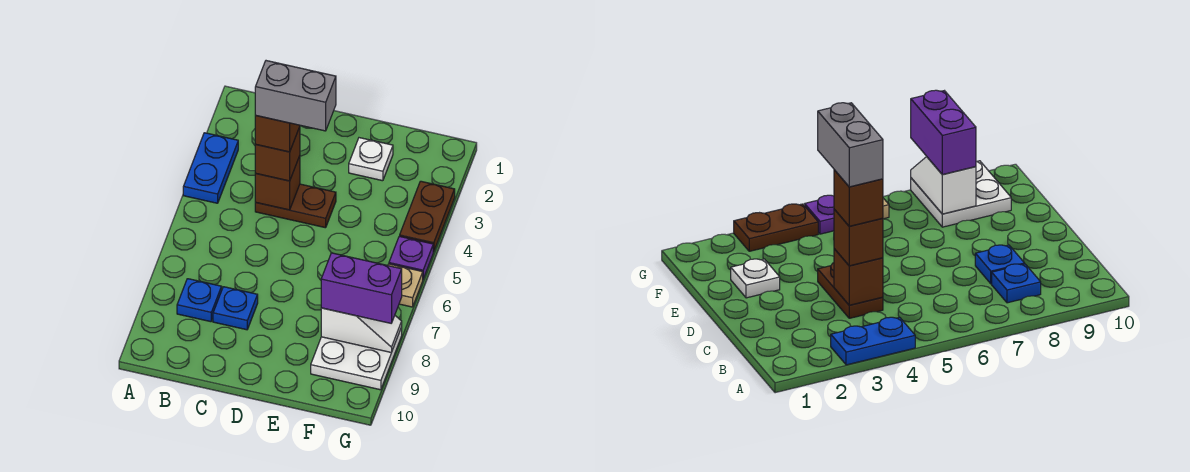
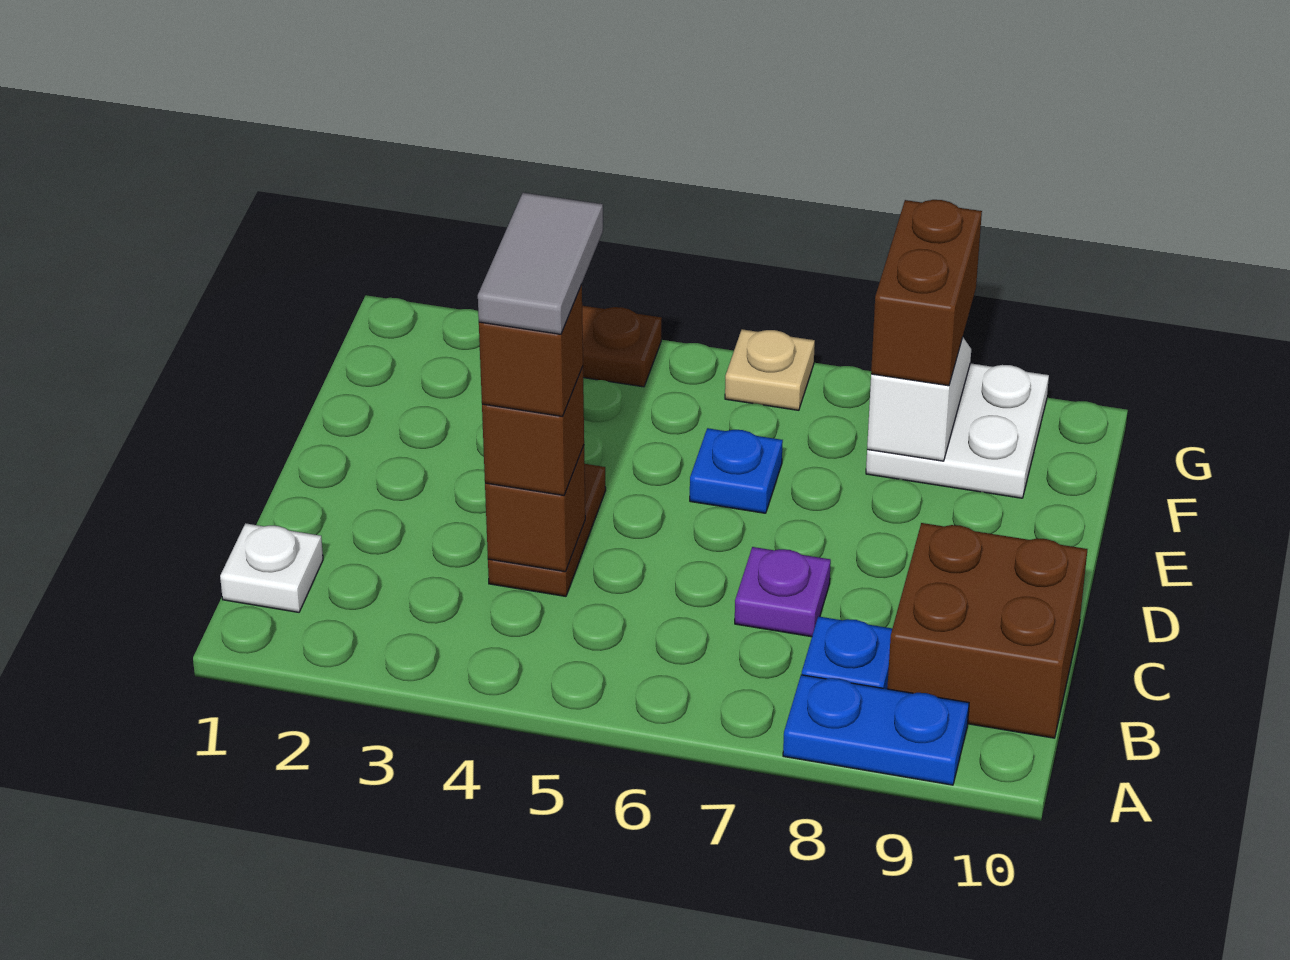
blue plate A3:A4 level 1 -> blue plate A8:A9 level 1
none -> brown brick B9:C10 level 1
grey brick C4:D4 level 5 -> grey tile C4:D4 level 5
blue plate C8 level 1 -> blue plate E6 level 1
white plate E2 level 1 -> white plate B1 level 1
purple brick F8:G8 level 3 -> brown brick F8:G8 level 3
purple plate G5 level 1 -> purple plate C7 level 1

